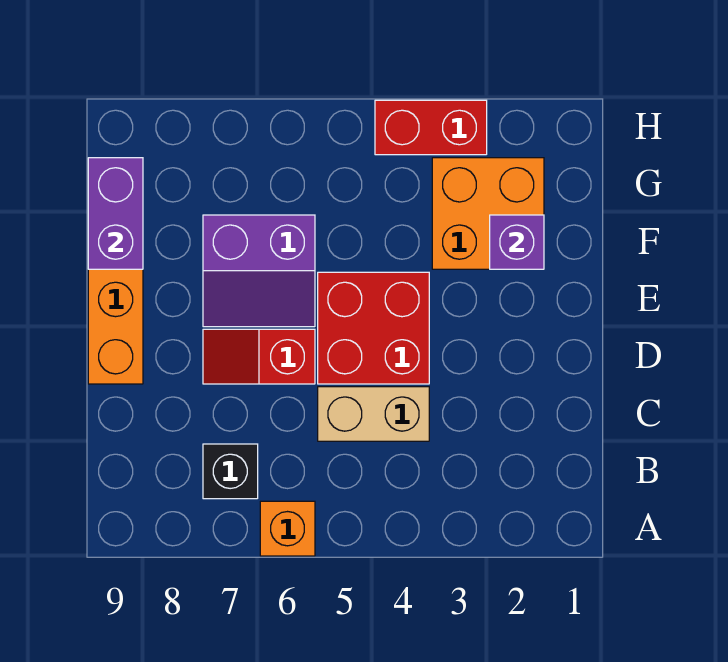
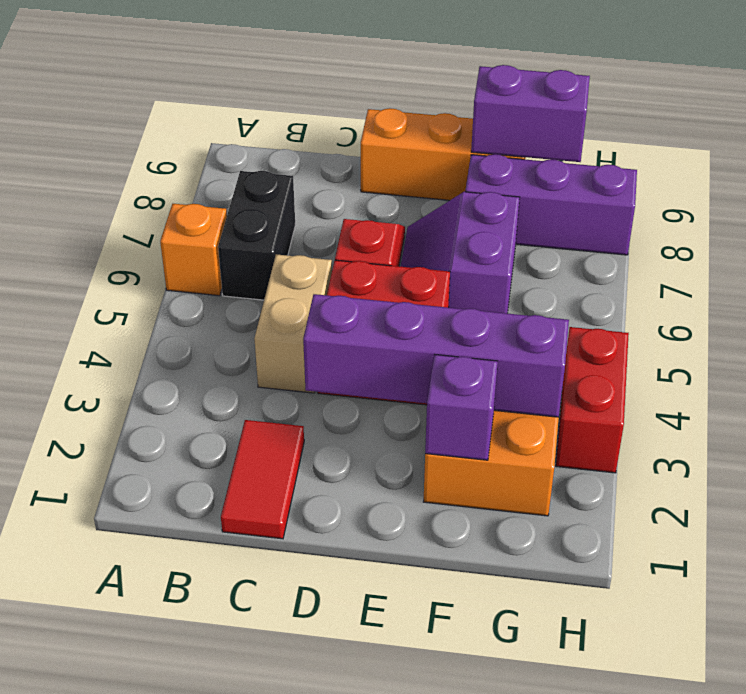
black brick B7 level 1 -> black brick B6:B7 level 1
none -> red tile C1:C2 level 1
none -> purple brick D3:G3 level 2
none -> purple brick F8:H8 level 1

